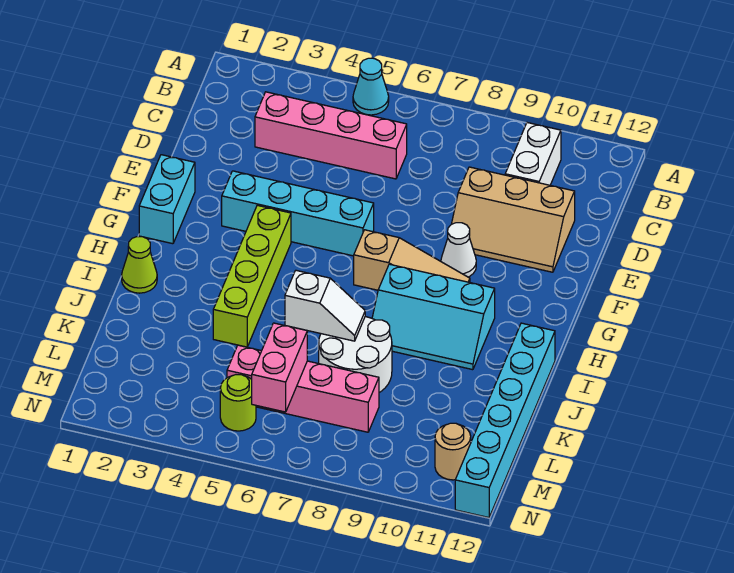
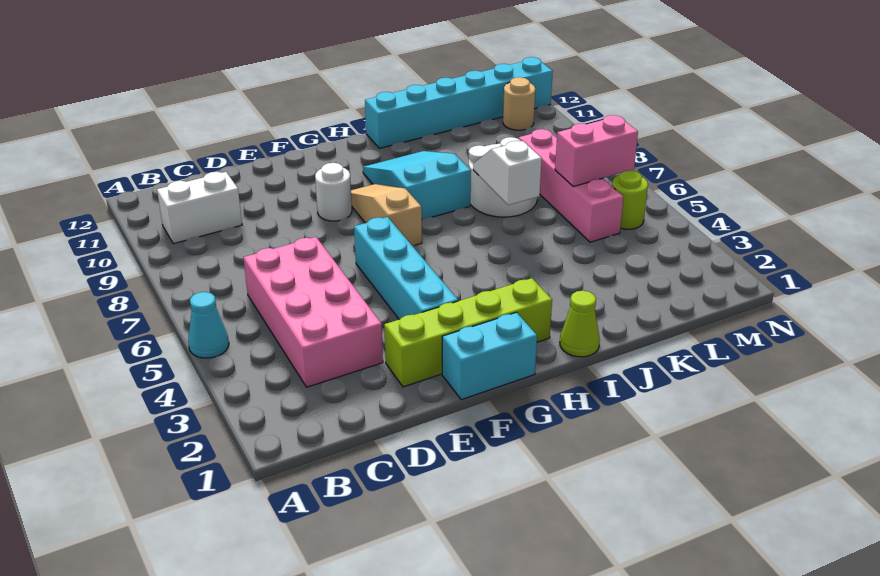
pink brick C3:C6 level 1 -> pink brick C3:D6 level 1
tan slope D9:E11 level 1 top D -> none
white cone F9 level 1 -> white round brick F9 level 1
lime brick G4:J4 level 1 -> lime brick E2:H2 level 1
cyan slope H8:I10 level 1 top H -> cyan slope H8:I10 level 1 top 8

